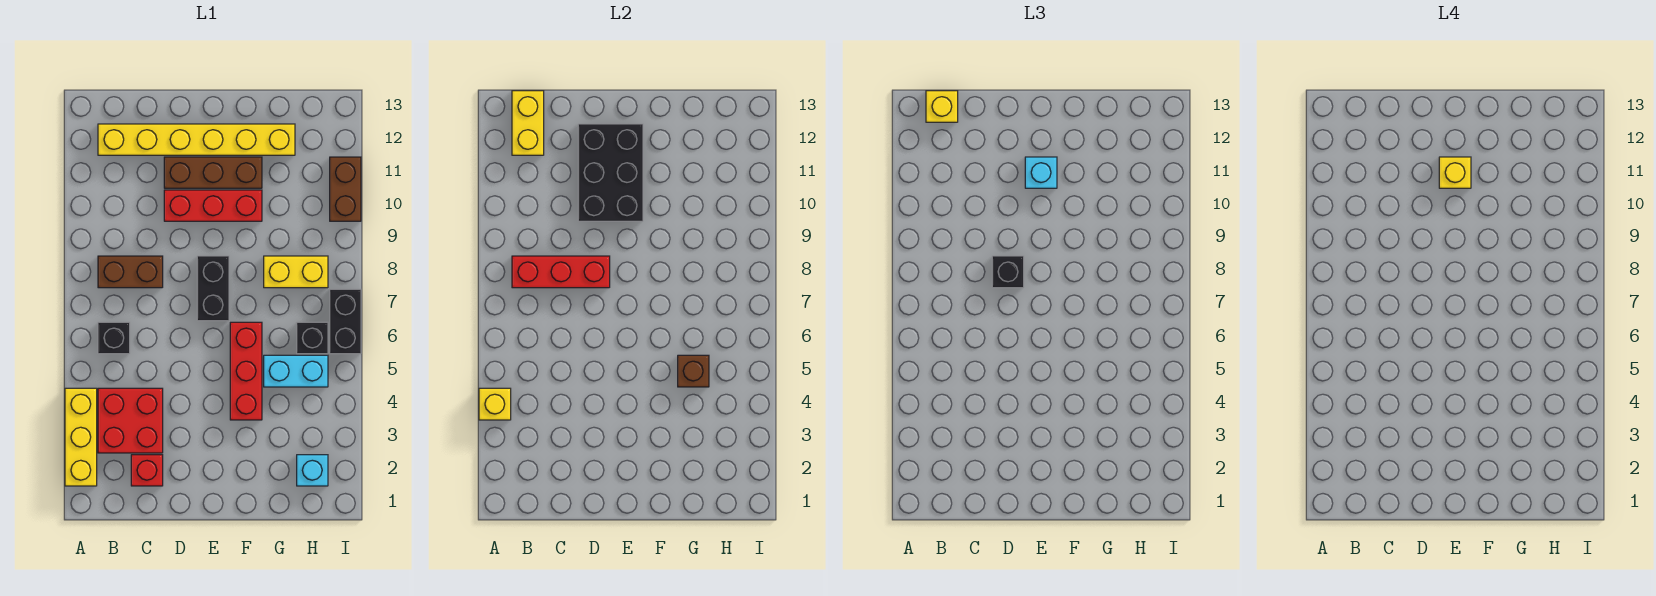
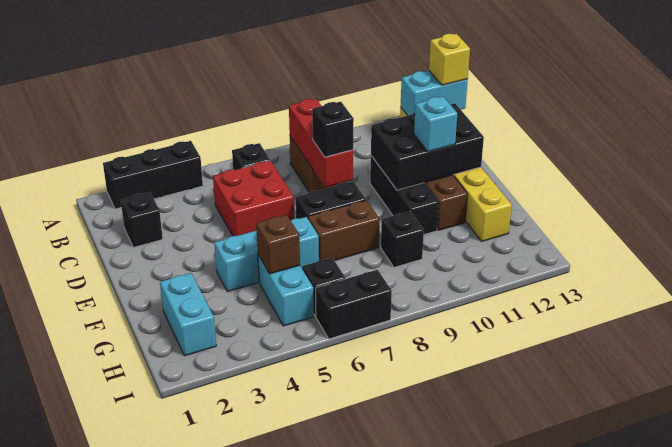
yellow brick A2:A4 level 1 -> black brick A2:A4 level 1
yellow brick A4 level 2 -> none
red brick B3:C4 level 1 -> red brick C5:D6 level 1
yellow brick B12:B13 level 2 -> cyan brick B12:B13 level 2
red brick C2 level 1 -> black brick C2 level 1
red brick D10:F10 level 1 -> black brick D10:F10 level 1
yellow brick E11 level 4 -> none
red brick F4:F6 level 1 -> cyan brick F4:F6 level 1
yellow brick G8:H8 level 1 -> none
none -> black brick G9 level 1
cyan brick H2 level 1 -> cyan brick G2:H2 level 1
brown brick I10:I11 level 1 -> brown brick F7:F8 level 1

